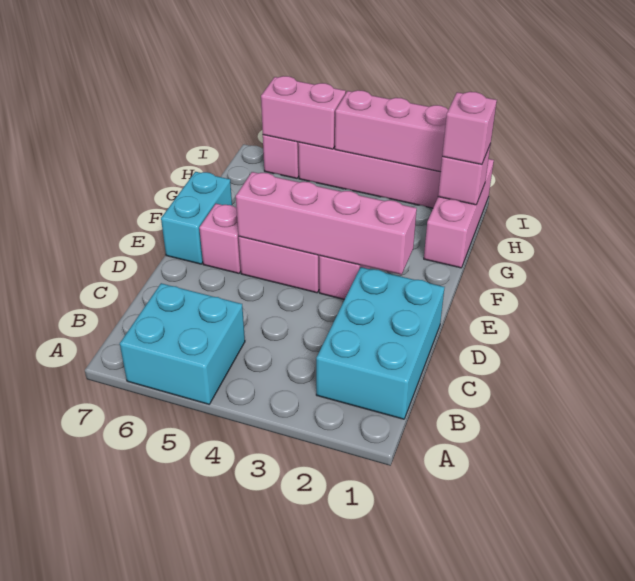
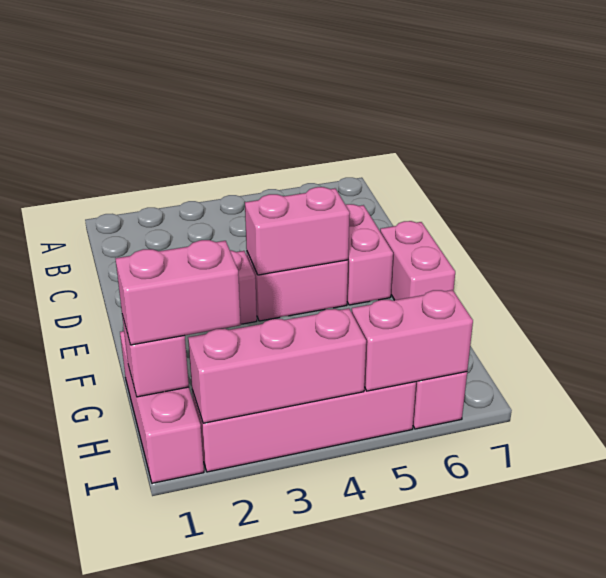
cyan brick A5:B6 level 1 -> none
cyan brick B1:D2 level 1 -> none
pink brick E2:E5 level 2 -> pink brick E4:E5 level 2
pink brick E6 level 1 -> pink brick D6:E6 level 1
cyan brick E7:F7 level 1 -> pink brick E7:F7 level 1
pink brick H1 level 3 -> pink brick H1:H2 level 3

